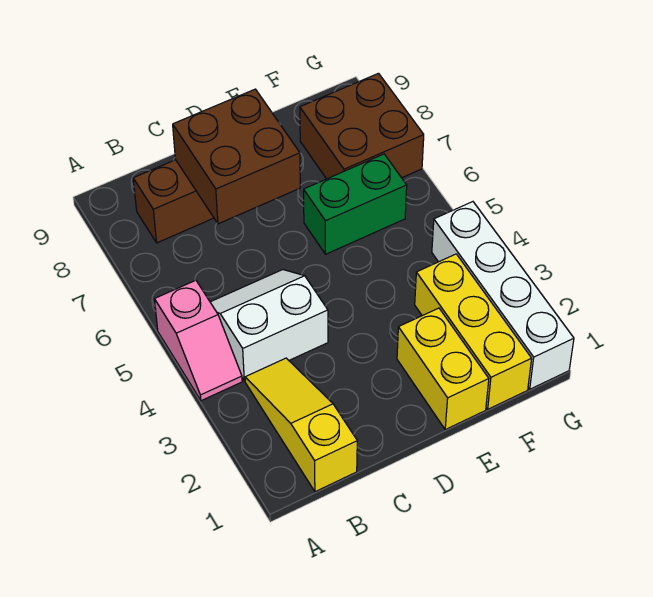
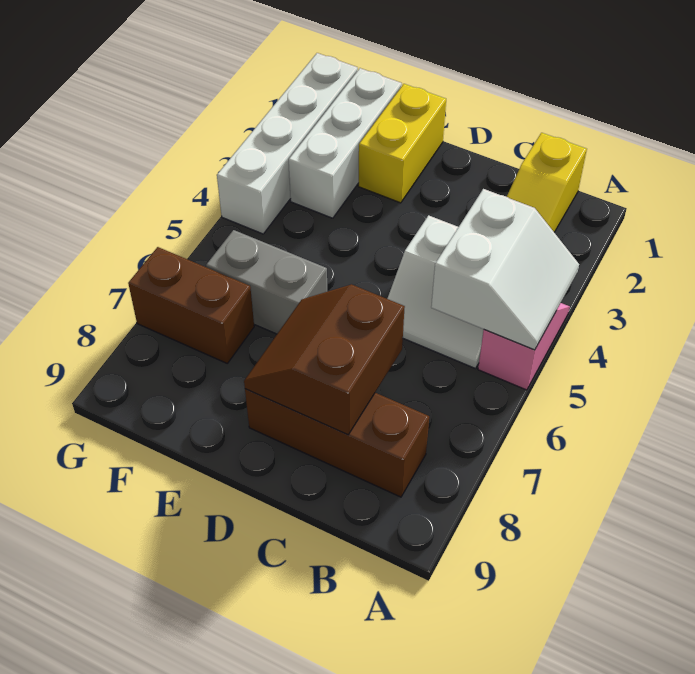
none -> white slope A4:B5 level 2 top B
brown brick C7:D8 level 2 -> brown slope C7:D8 level 2 top C
green brick E6:F6 level 1 -> grey brick E6:F6 level 1
yellow brick F1:F3 level 1 -> white brick F1:F3 level 1
brown brick F7:G8 level 1 -> brown brick F7:G7 level 1

